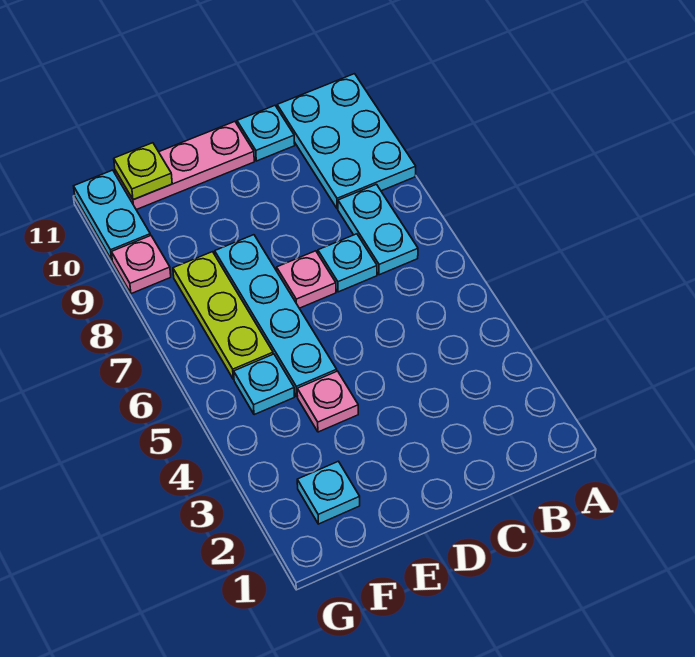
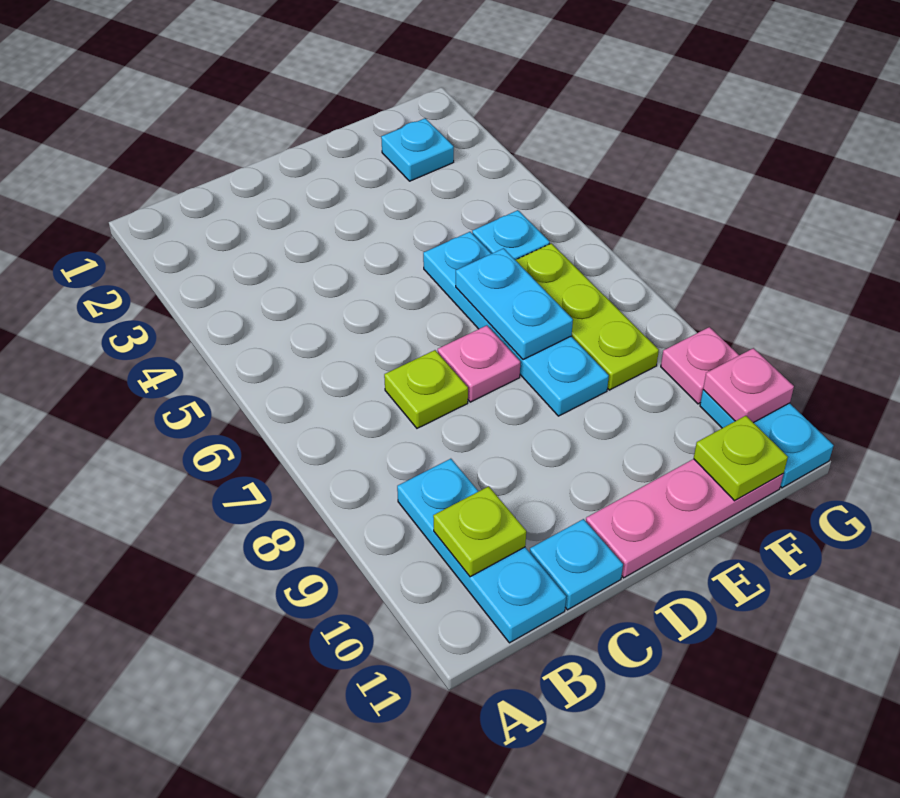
cyan plate A9:B11 level 1 -> cyan plate B9:B11 level 1
cyan plate B7:B8 level 1 -> cyan plate E6:E7 level 2
none -> lime plate B10 level 2
cyan plate C7 level 1 -> lime plate C7 level 1
pink plate E4 level 1 -> pink plate G10 level 2

